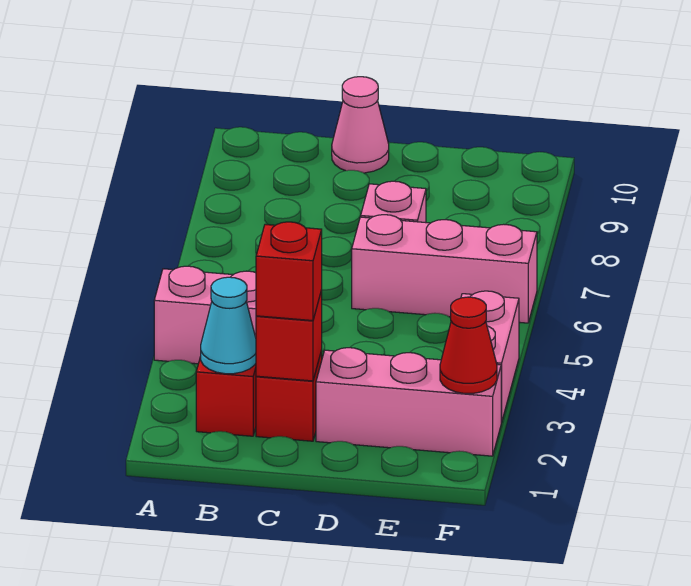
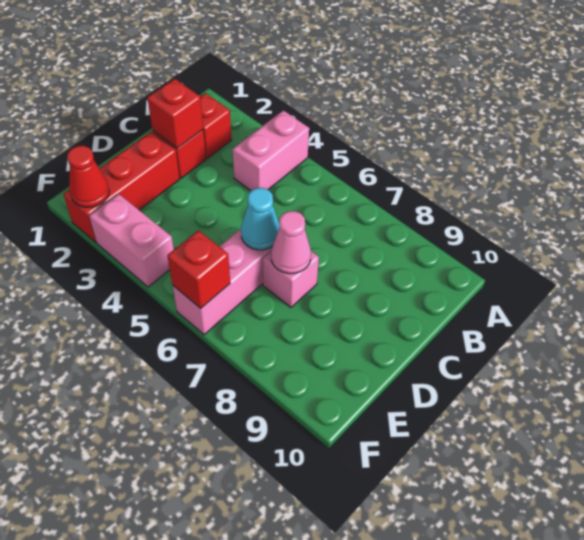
cyan cone B2 level 2 -> cyan cone D6 level 2
red brick C2 level 3 -> red brick F6 level 2
pink cone C10 level 1 -> pink cone D7 level 2
pink brick D2:F2 level 1 -> red brick D2:F2 level 1

